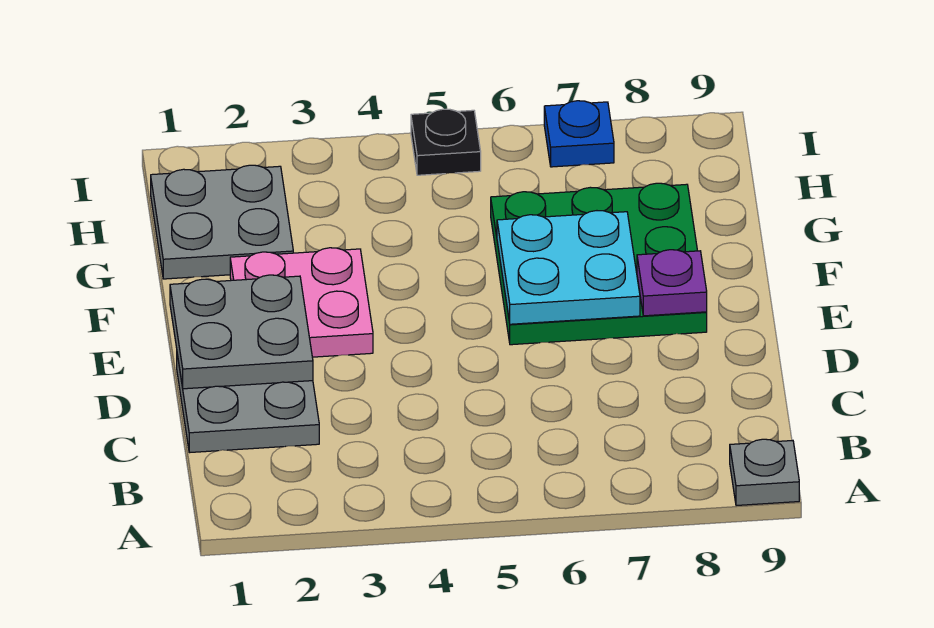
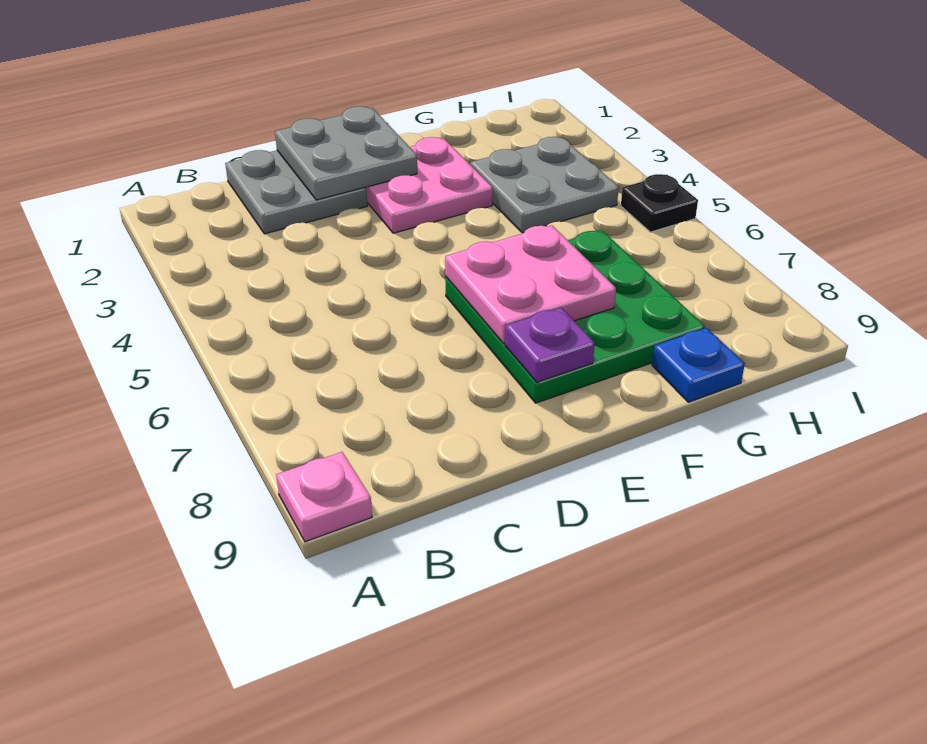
grey plate A9 level 1 -> pink plate A9 level 1
cyan plate E6:F7 level 2 -> pink plate E6:F7 level 2
grey plate G1:H2 level 1 -> grey plate G3:H4 level 1
blue plate I7 level 1 -> blue plate G9 level 1

